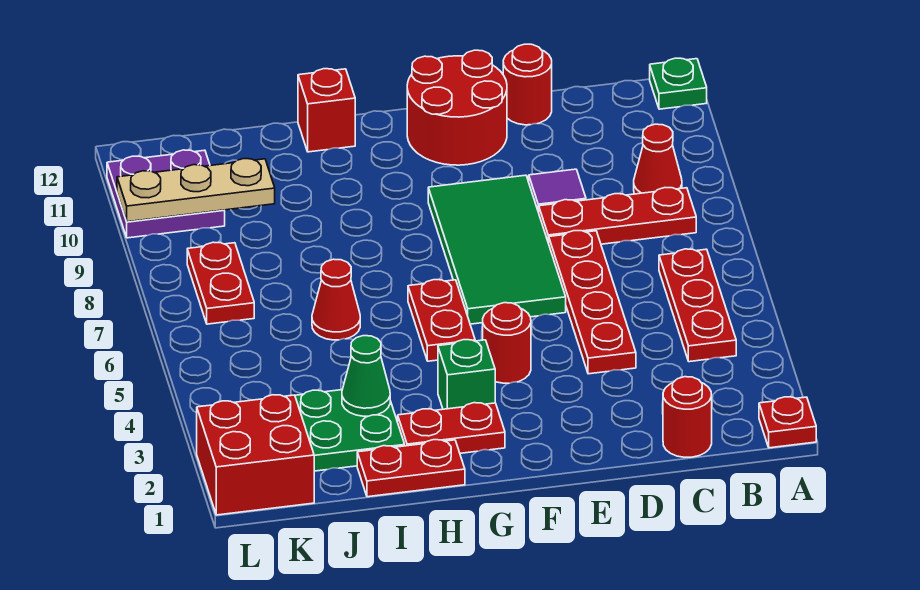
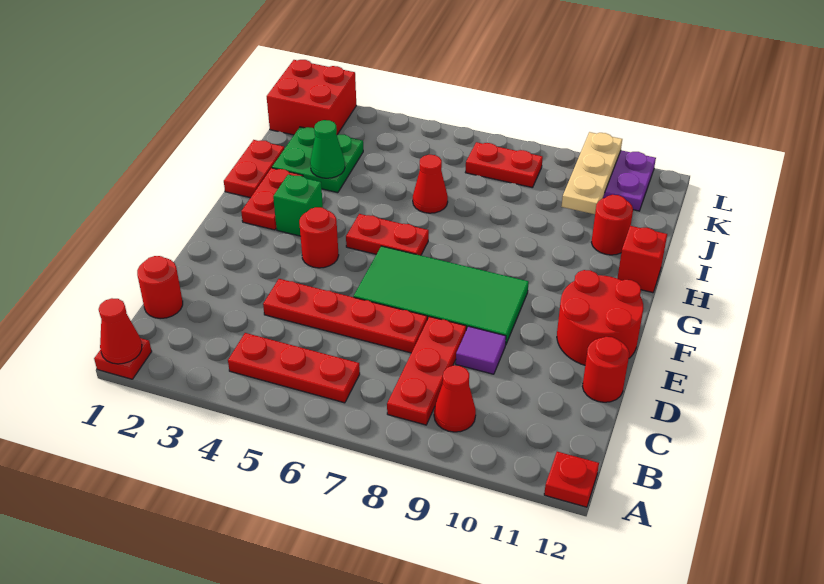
none -> red cone A1 level 2
green plate A12 level 1 -> red plate A12 level 1
none -> red round brick I11 level 1

